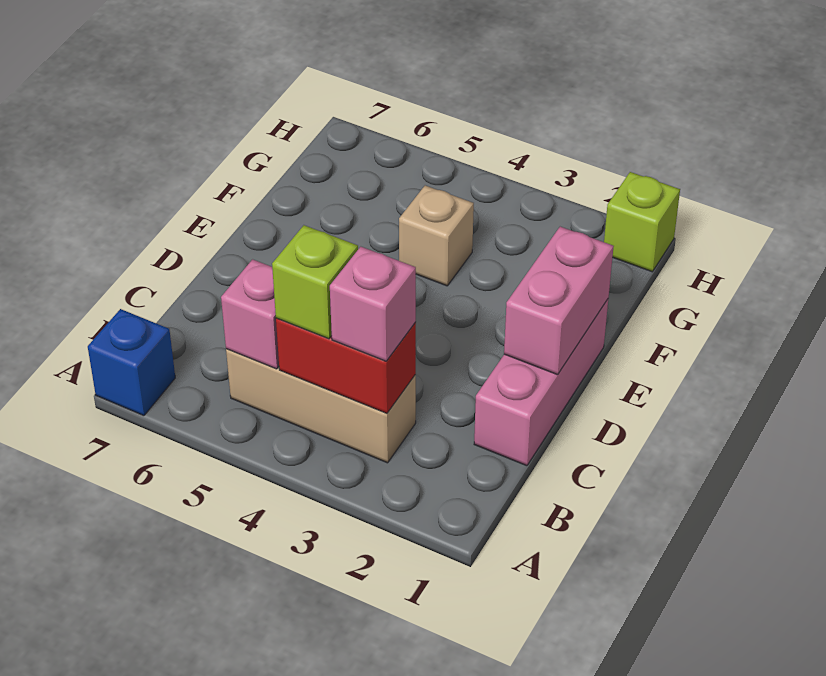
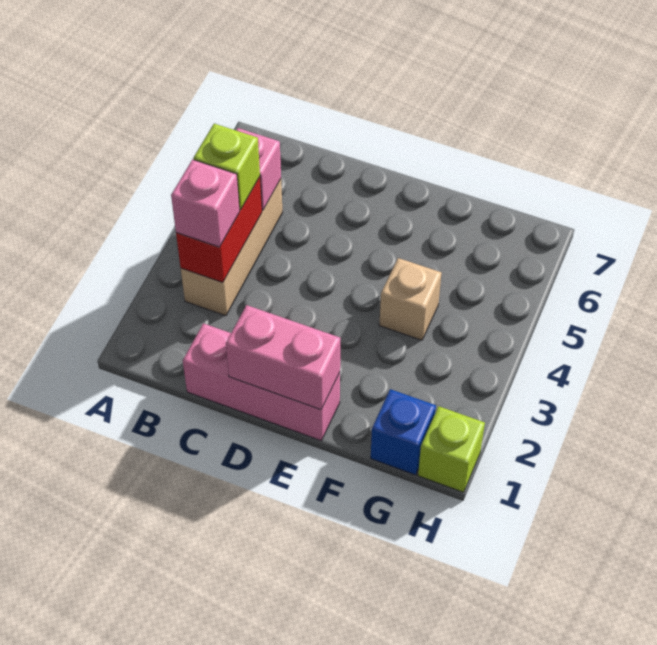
blue brick A7 level 1 -> blue brick G1 level 1

